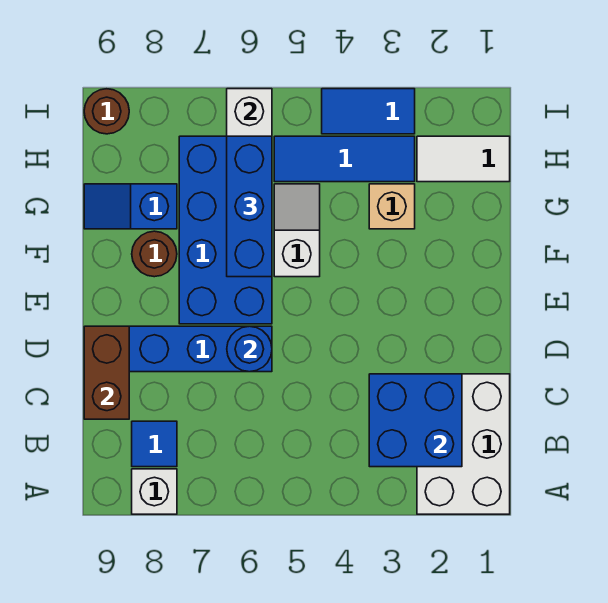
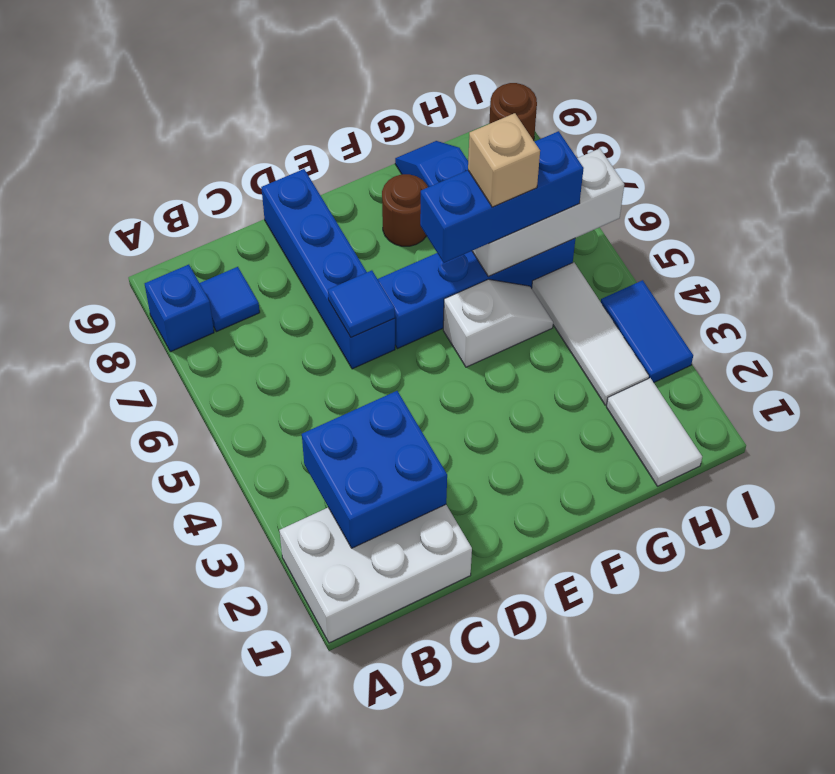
white brick A8 level 1 -> blue brick A8 level 1
brown brick C9:D9 level 2 -> none
blue round brick D6 level 2 -> blue tile D6 level 2
blue brick E6:H7 level 1 -> blue brick E6:H6 level 1
tan brick G3 level 1 -> tan brick G6 level 4
blue tile H3:H5 level 1 -> white tile H3:H5 level 1

